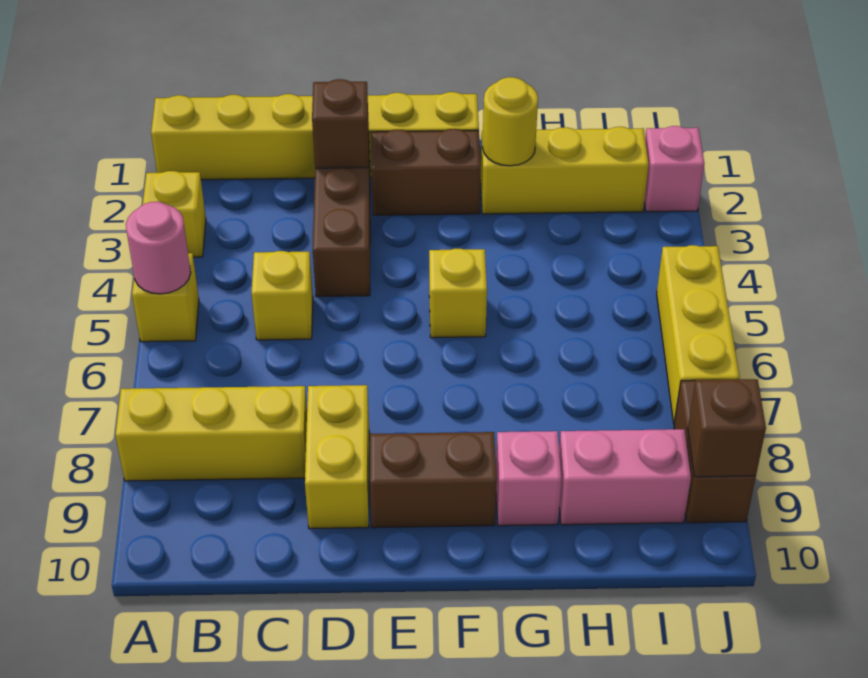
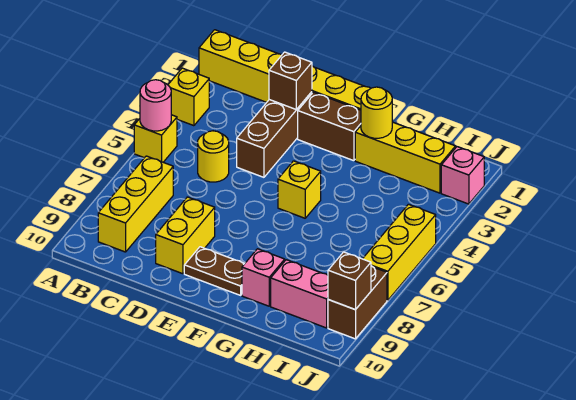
yellow brick A8:C8 level 1 -> yellow brick B7:B9 level 1
yellow brick C5 level 1 -> yellow round brick C5 level 1
brown brick E9:F9 level 1 -> brown plate E9:F9 level 1

